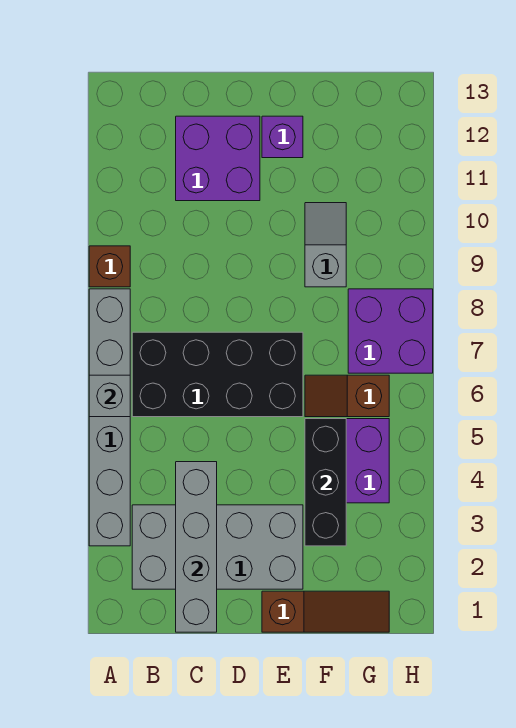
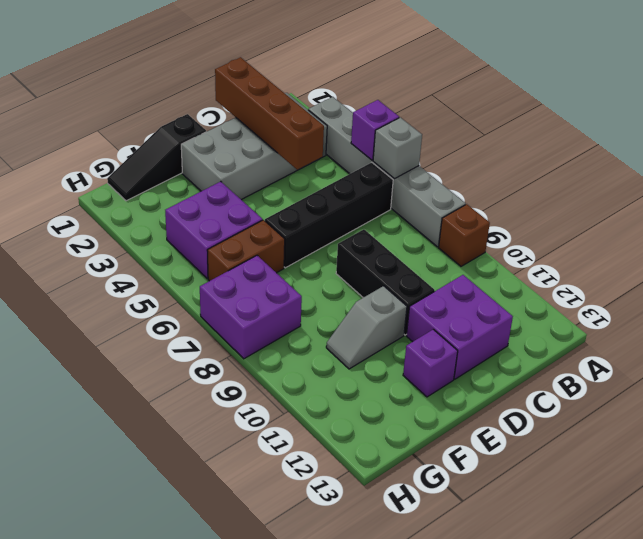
none -> purple brick A5 level 2
black brick B6:E7 level 1 -> black brick B6:E6 level 1
grey brick C1:C4 level 2 -> brown brick C1:C4 level 2
brown slope E1:G1 level 1 top E -> black slope E1:G1 level 1 top E
black brick F3:F5 level 2 -> black brick D8:D10 level 1
brown slope F6:G6 level 1 top G -> brown brick F6:G6 level 1
grey slope F9:F10 level 1 top 9 -> grey slope E10:F10 level 1 top E

